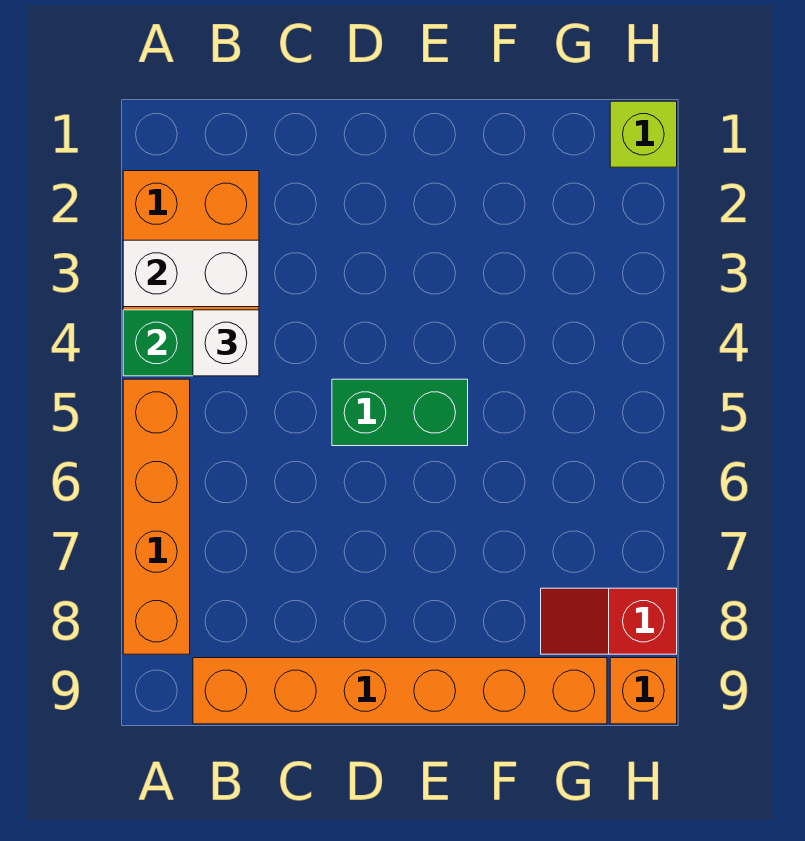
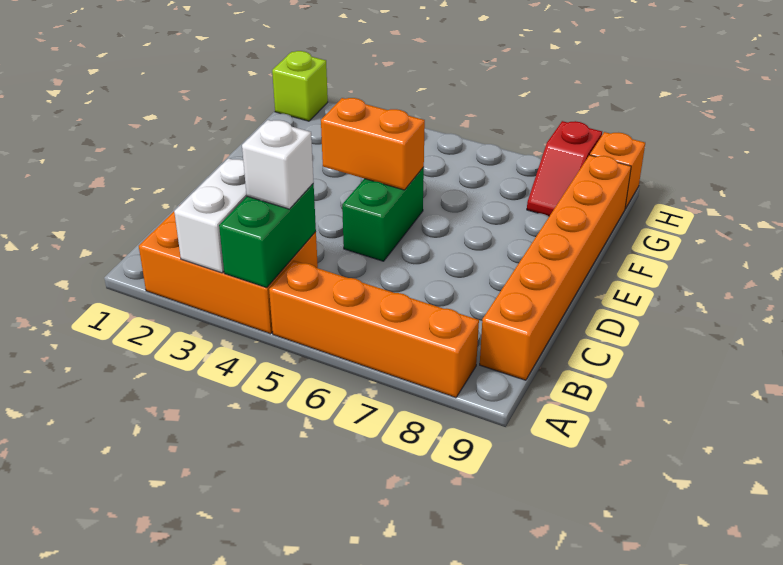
none -> orange brick E4:E5 level 2

